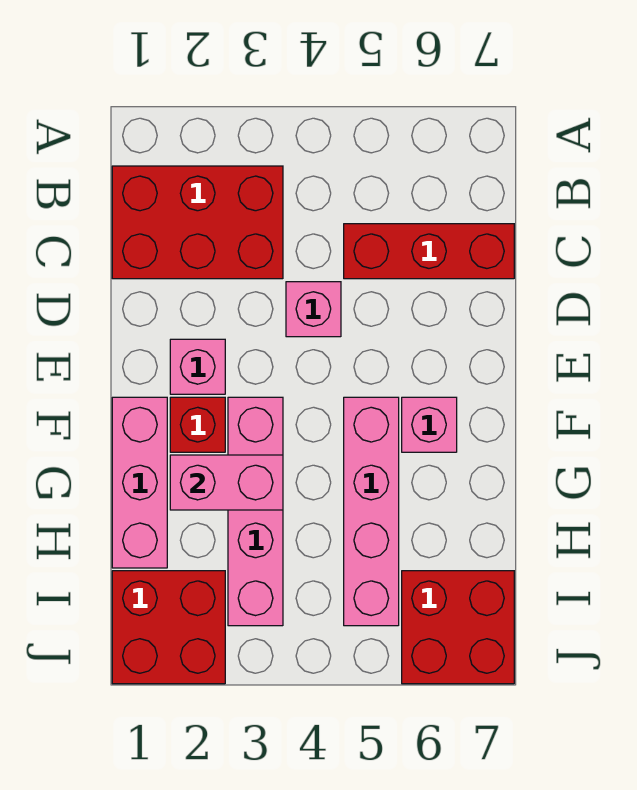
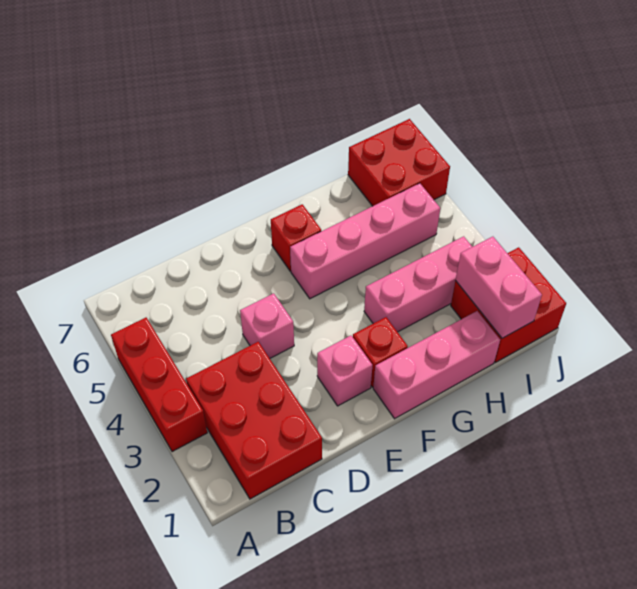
red brick C5:C7 level 1 -> red brick A3:A5 level 1
pink brick F3:I3 level 1 -> pink brick G3:I3 level 1
pink brick F6 level 1 -> red brick F6 level 1
pink brick G2:G3 level 2 -> pink brick I1:I2 level 2

